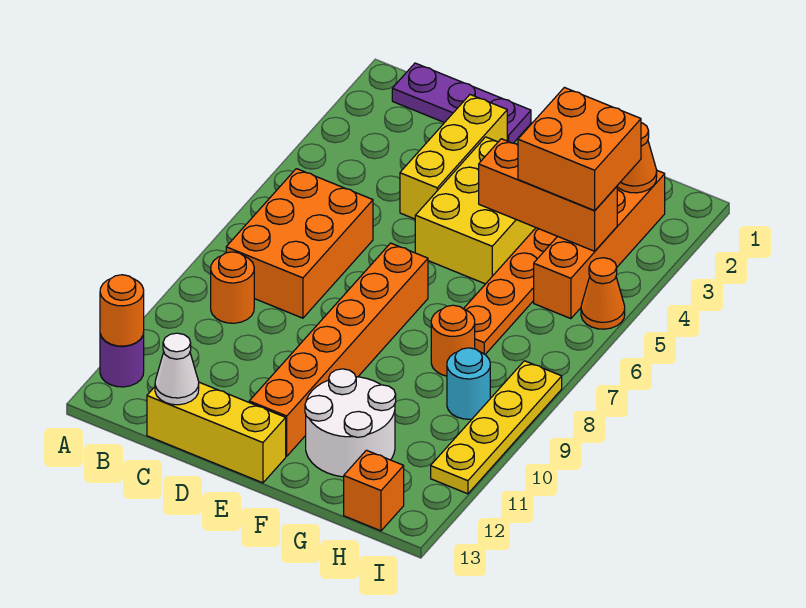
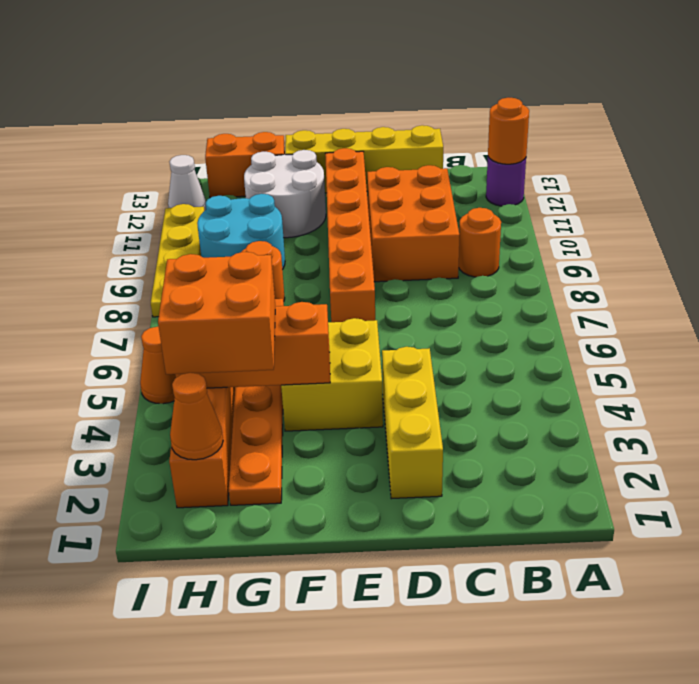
purple plate B1:D1 level 1 -> none
orange brick B6:C8 level 1 -> orange brick C9:D11 level 1
yellow brick C13:E13 level 1 -> yellow brick C13:F13 level 1
white cone C13 level 2 -> white cone I12 level 1
yellow brick E3:F5 level 1 -> yellow brick E4:F5 level 1
cyan round brick H9 level 1 -> cyan round brick G9:H10 level 1
orange brick H13 level 1 -> orange brick G13:H13 level 1

